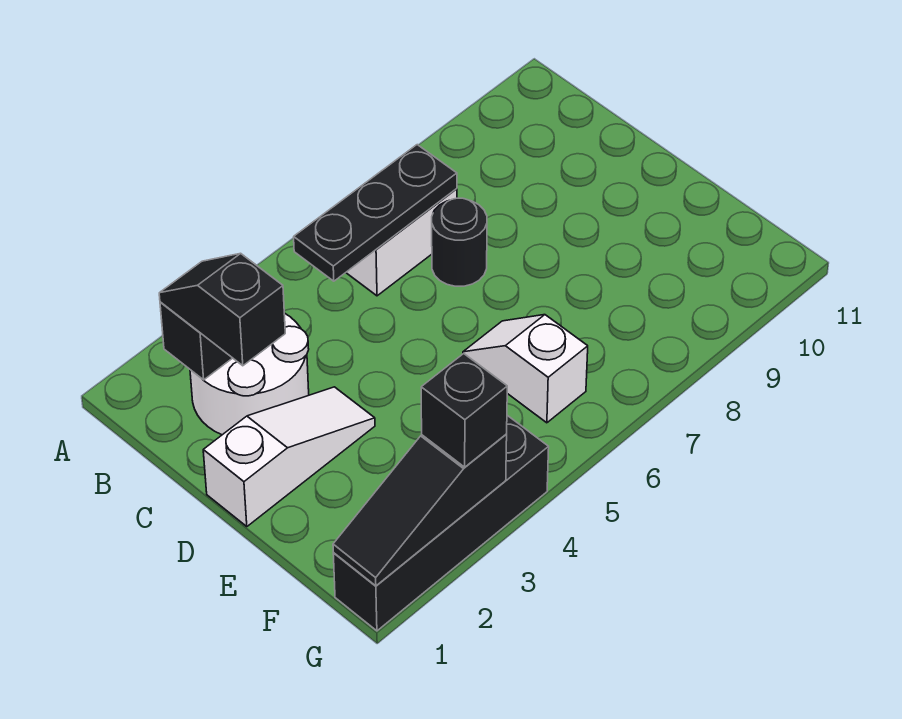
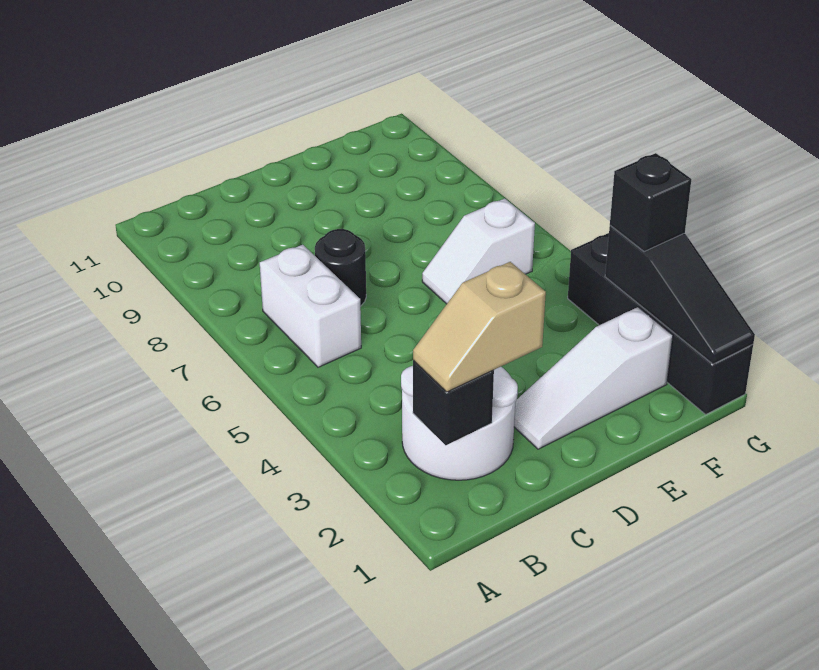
black slope B2:C2 level 3 top C -> tan slope B2:C2 level 3 top C
black plate B5:B7 level 2 -> none
white slope D1:D3 level 1 top 1 -> white slope D2:F2 level 1 top F

